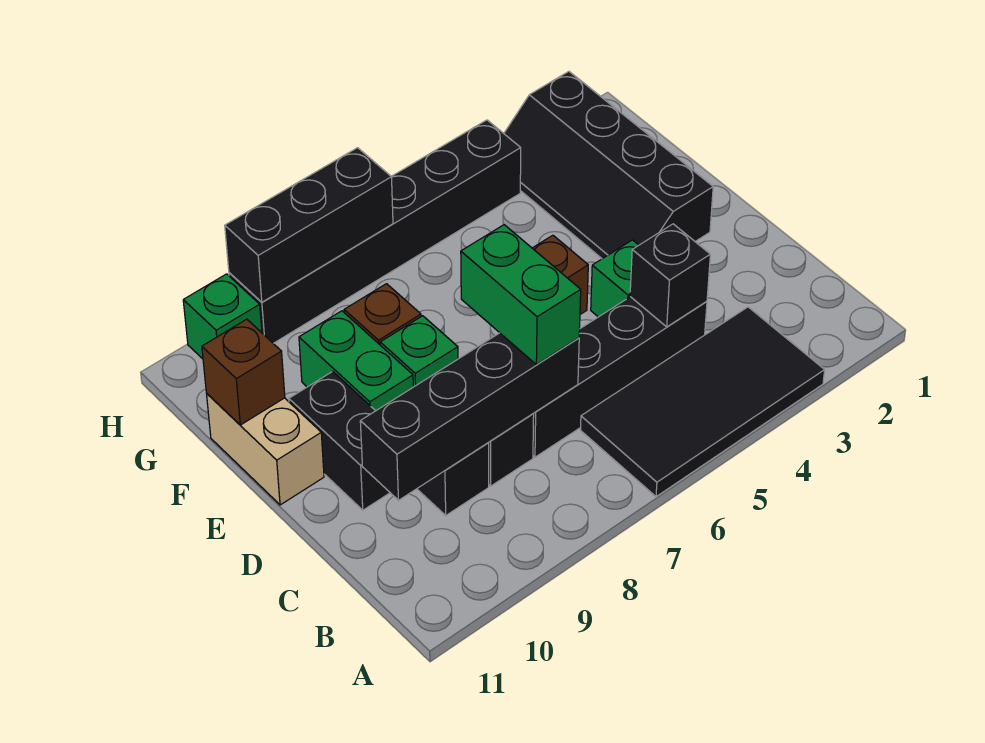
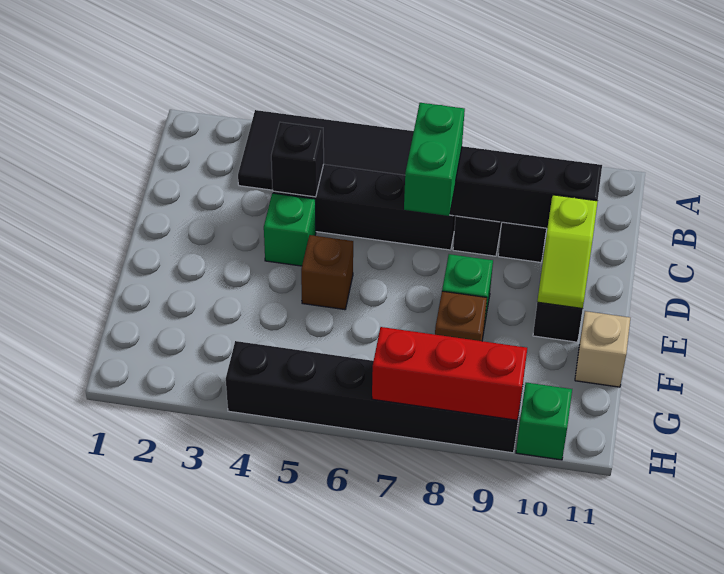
none -> lime slope D10:E10 level 2 top D
black slope E2:H3 level 1 top 2 -> none
green brick E9:F9 level 1 -> none
tan brick E11:F11 level 1 -> tan brick F11 level 1
brown brick F11 level 2 -> none
black brick H7:H9 level 2 -> red brick H7:H9 level 2

